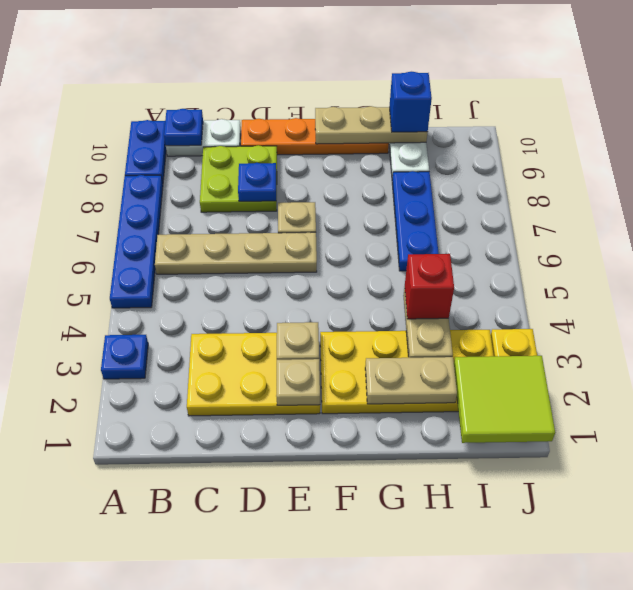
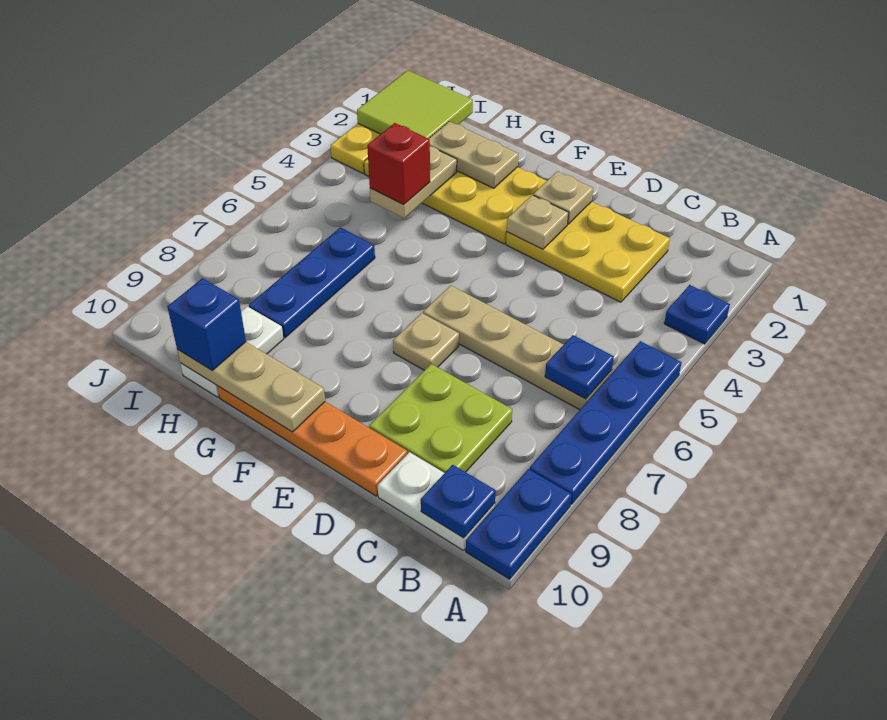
blue plate D8 level 2 -> blue plate B6 level 2

